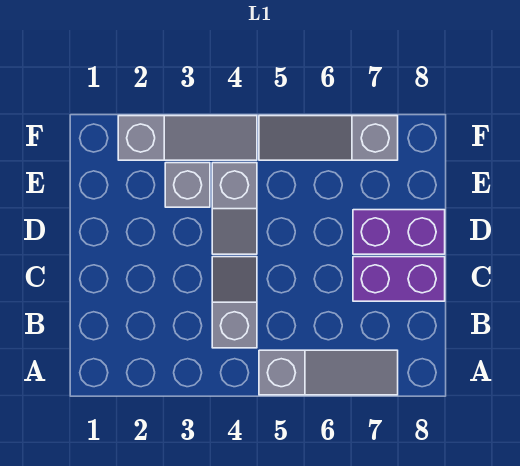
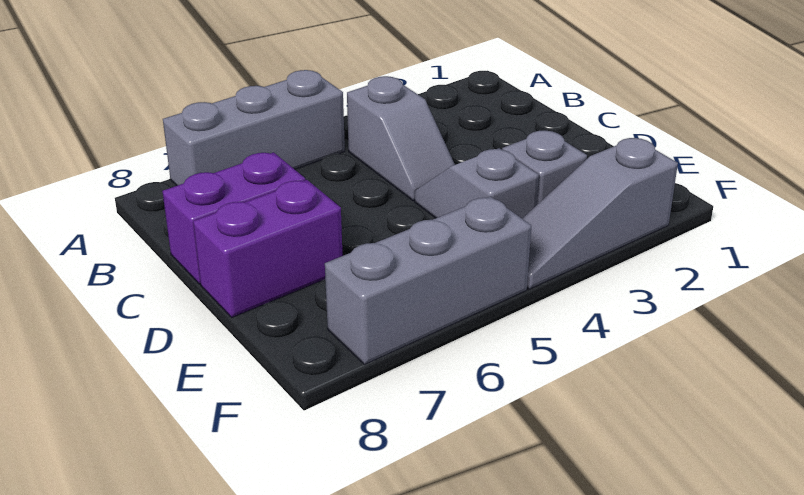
grey slope A5:A7 level 1 top 5 -> grey brick A5:A7 level 1
grey slope F5:F7 level 1 top 7 -> grey brick F5:F7 level 1

